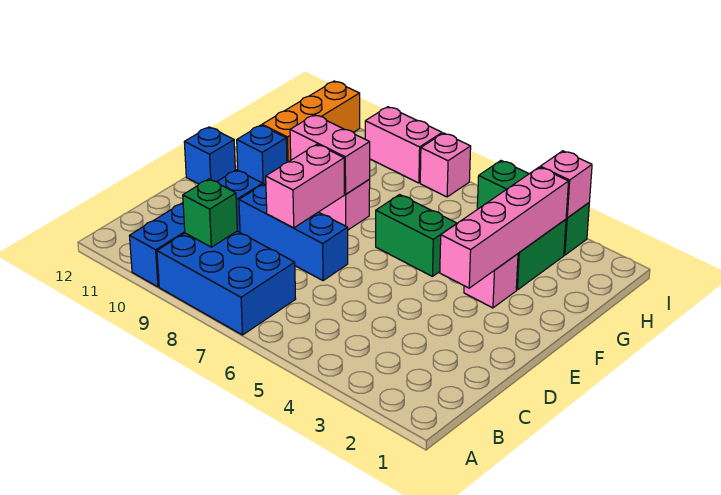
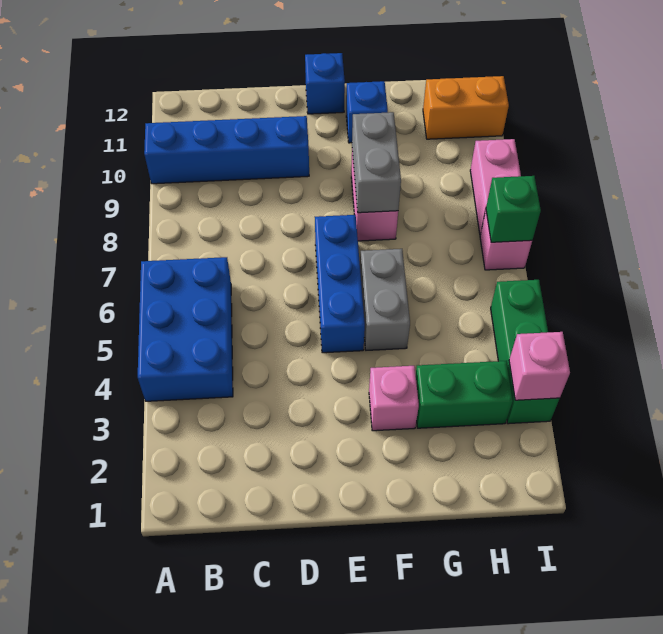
blue brick A7:B9 level 1 -> blue brick A4:B6 level 1
green brick B9 level 2 -> green brick I7 level 2
blue brick D7:D9 level 1 -> blue brick E5:E7 level 1
pink brick D8:E8 level 2 -> none
pink brick E3:H3 level 2 -> none
green brick F5:F6 level 1 -> grey brick F5:F6 level 1
pink brick F8:F9 level 2 -> grey brick F8:F9 level 2
orange brick G11:I11 level 1 -> orange brick H11:I11 level 1

